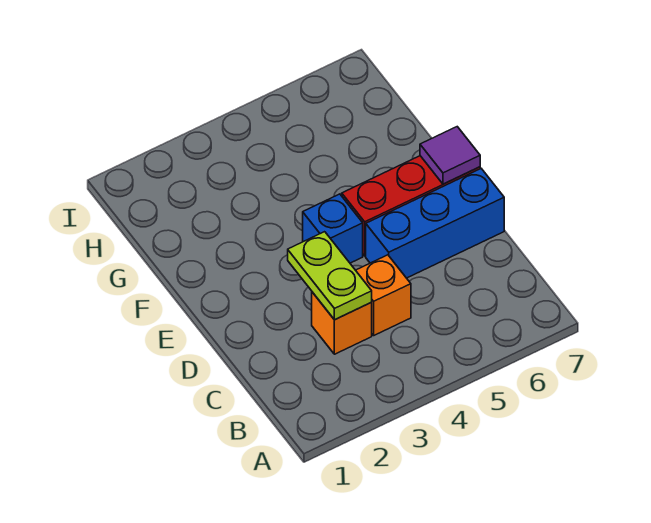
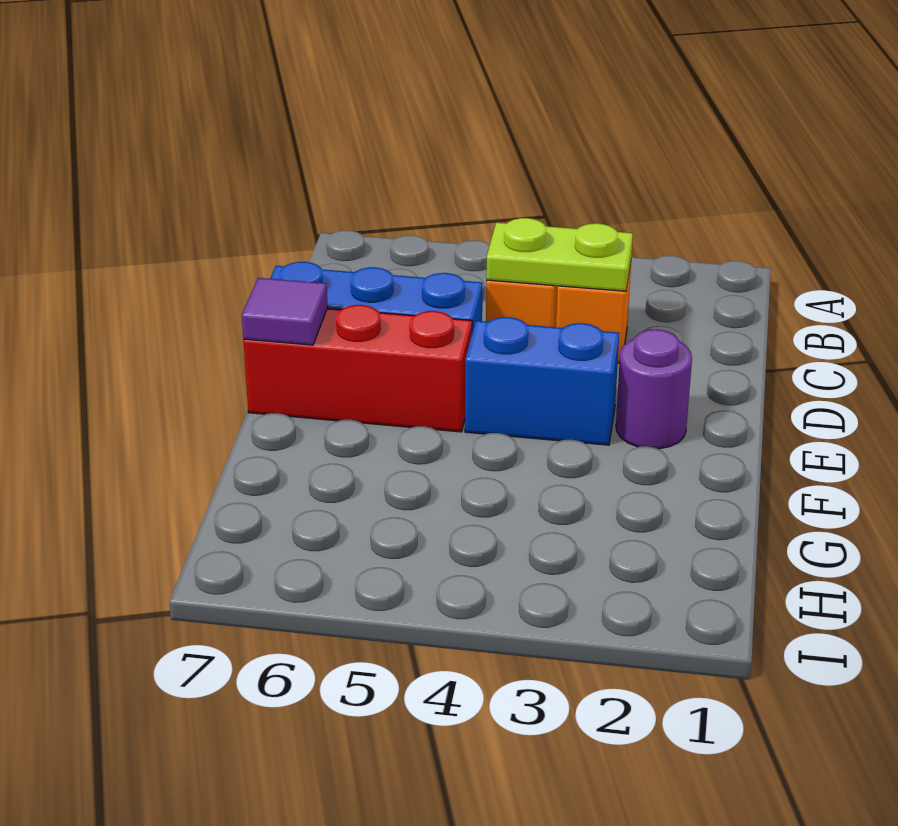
lime plate C3:D3 level 2 -> lime plate C3:C4 level 2
none -> purple round brick E2 level 1
blue brick E4 level 1 -> blue brick E3:E4 level 1

